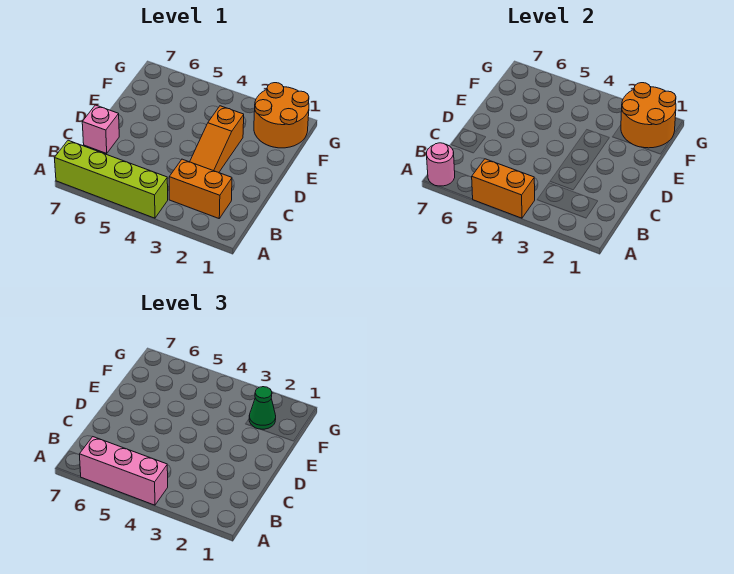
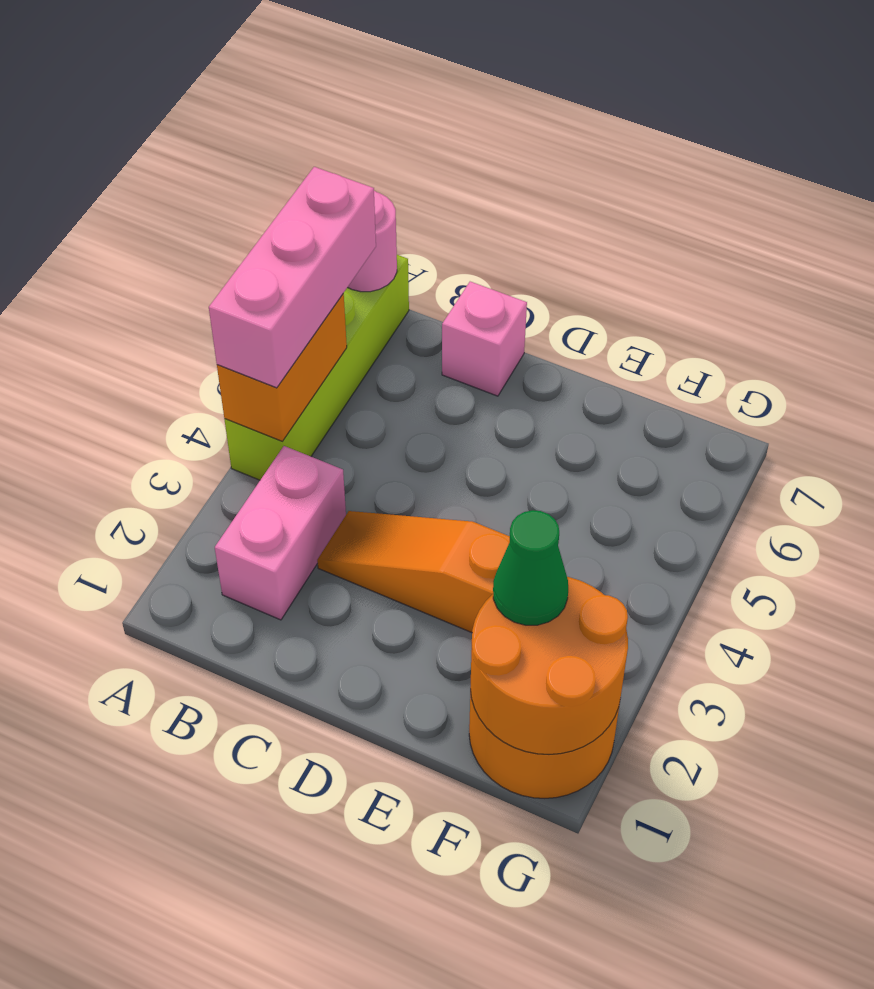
orange brick B2:B3 level 1 -> pink brick B2:B3 level 1

